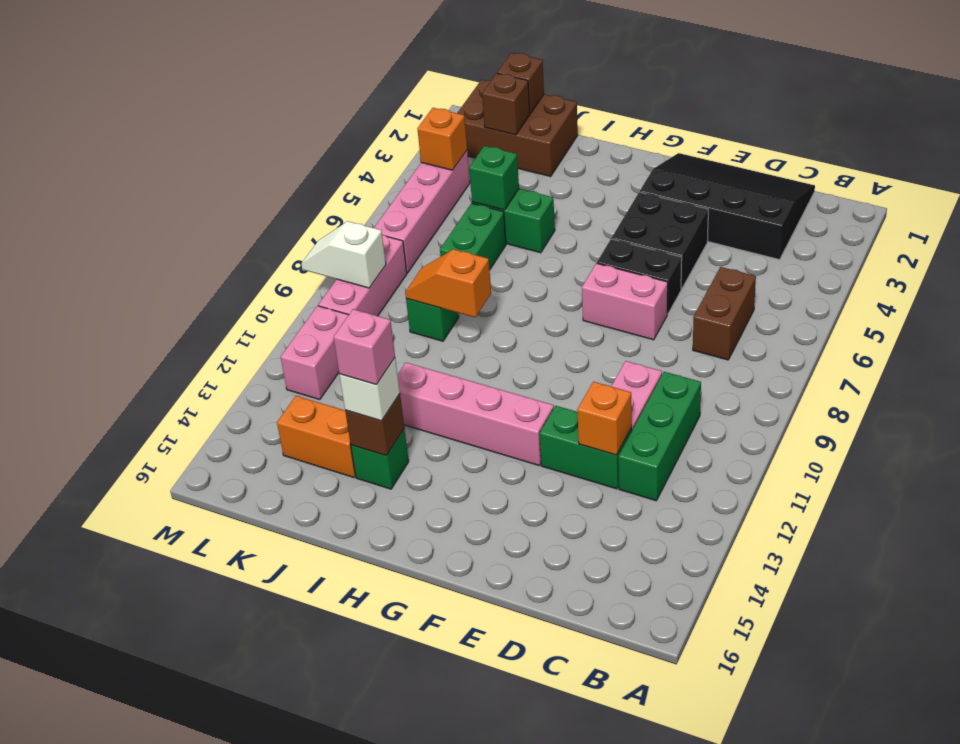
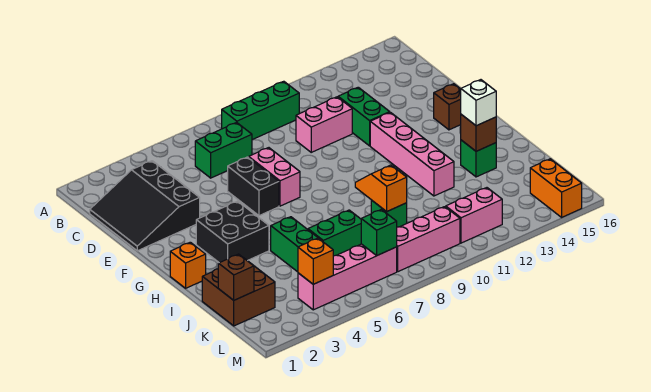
black slope C1:F3 level 1 top 3 -> black slope C1:E3 level 1 top 3
brown brick C6:C7 level 1 -> green brick C6:C7 level 1
green brick C10:C12 level 1 -> green brick B8:B10 level 1
orange brick D12 level 2 -> orange brick H1 level 1
black brick E4:F5 level 1 -> black brick G3:H4 level 1
orange slope I9:J9 level 2 top I -> orange slope I9:J9 level 2 top J
pink brick I14 level 4 -> none
brown brick J1:L2 level 1 -> brown brick J1:K2 level 1
green brick J5 level 2 -> green brick L7 level 2
orange brick J14:K14 level 1 -> orange brick L15:M15 level 1
brown brick K2 level 2 -> brown brick F15 level 1
white slope L9:M9 level 2 top L -> none

